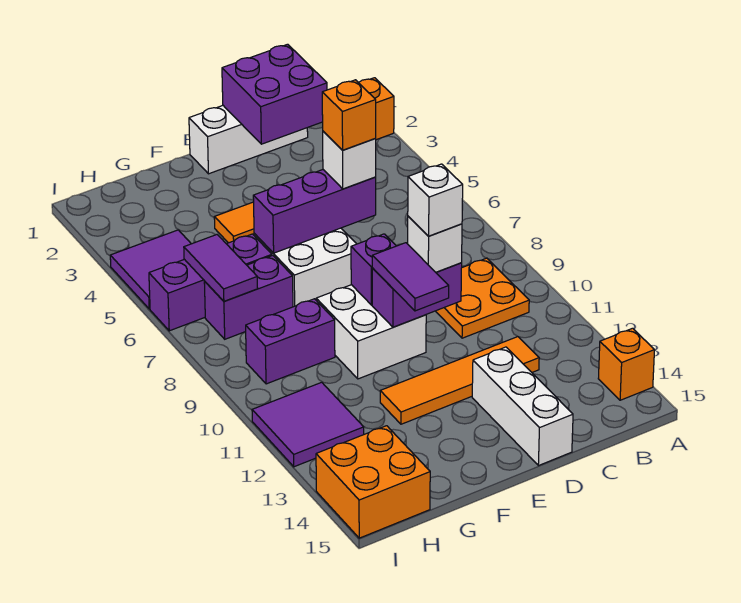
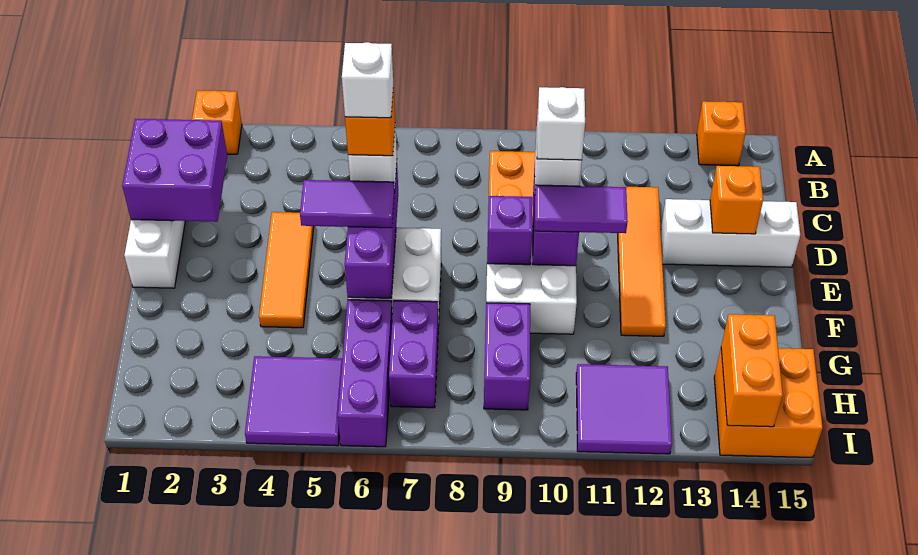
none -> white brick D6 level 5
none -> orange brick D14 level 2
purple tile H6:H7 level 2 -> purple tile E5:E6 level 3
none -> orange brick H14:I14 level 2

